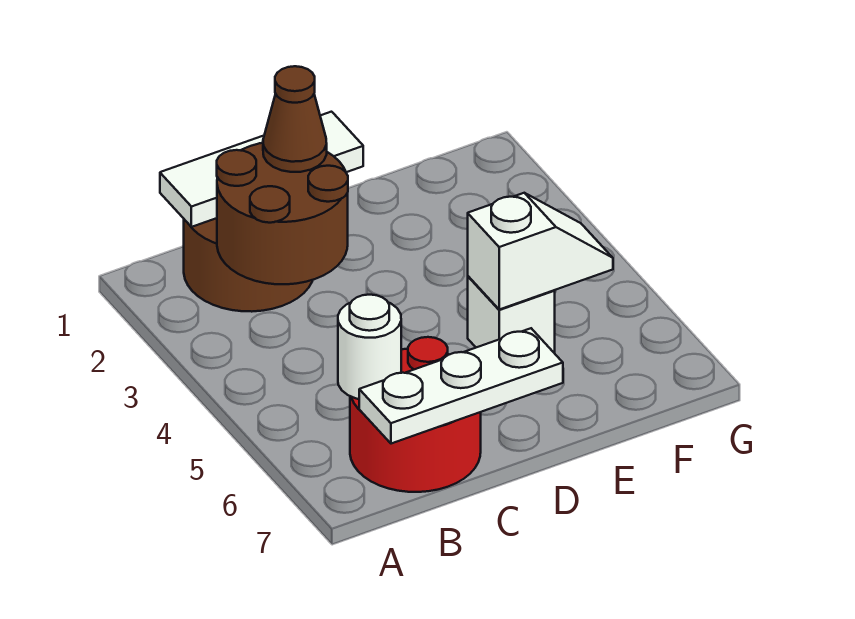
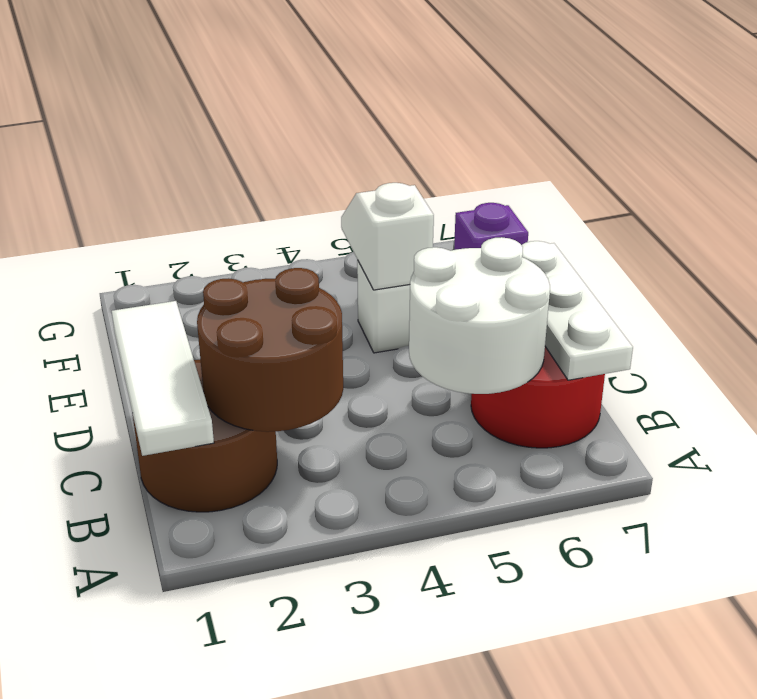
white round brick B6 level 2 -> white round brick B5:C6 level 2
brown cone C2 level 3 -> none
none -> purple brick F7 level 1

